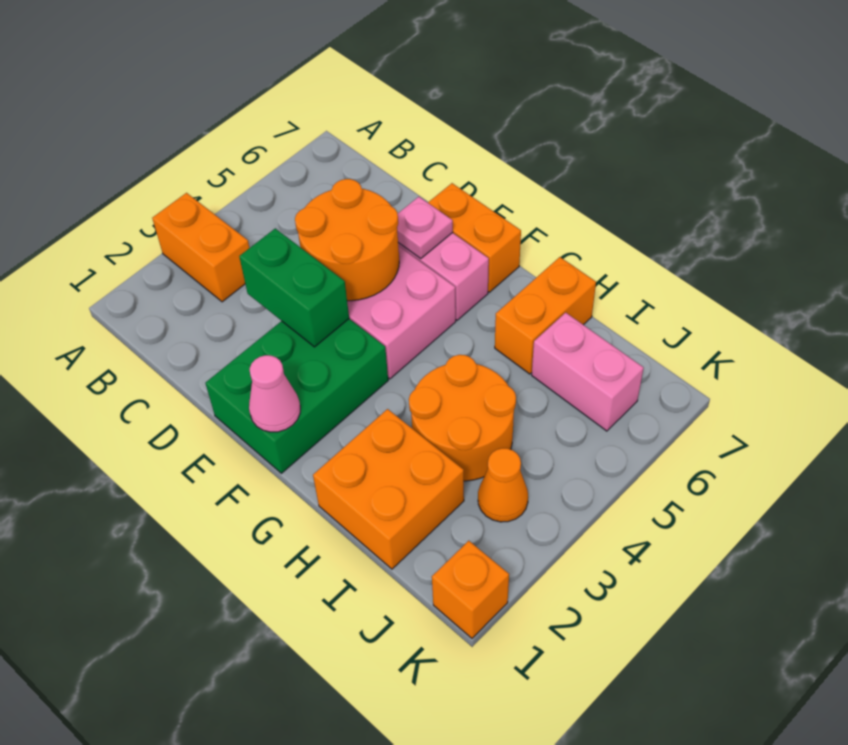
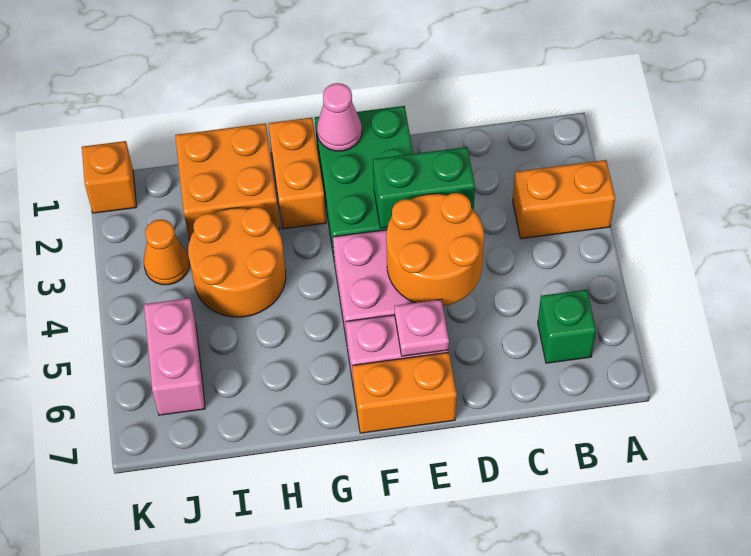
none -> green brick B6 level 1
orange brick H6:H7 level 1 -> orange brick G1:G2 level 1
pink brick I6:J6 level 1 -> pink brick J5:J6 level 1

